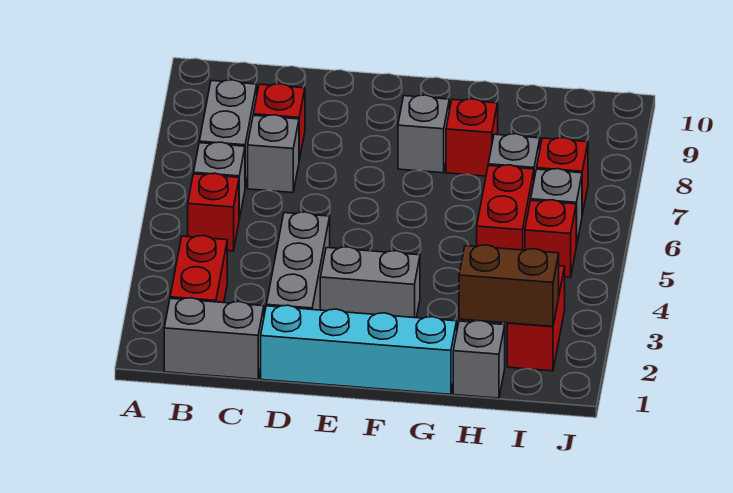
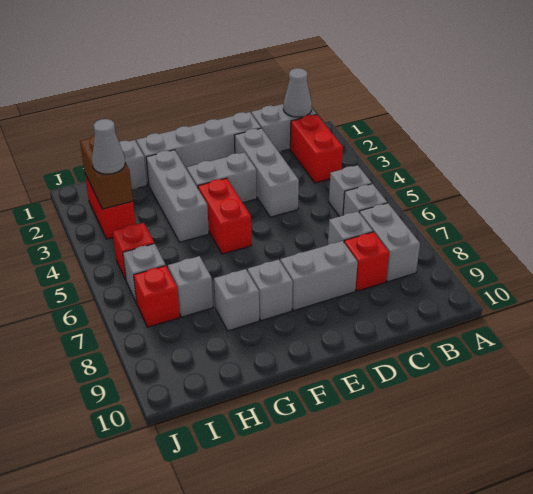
none -> grey cone B1 level 2
red brick B5 level 1 -> grey brick B5 level 1
cyan brick D1:G1 level 1 -> grey brick D1:G1 level 1
none -> grey brick D8:E8 level 1
none -> grey brick G2:G4 level 1
red brick G8 level 1 -> grey brick G8 level 1
brown brick H2:I2 level 2 -> brown brick I2:I3 level 2
red brick H5:H6 level 1 -> red brick F4:F5 level 1
none -> grey cone I3 level 3

